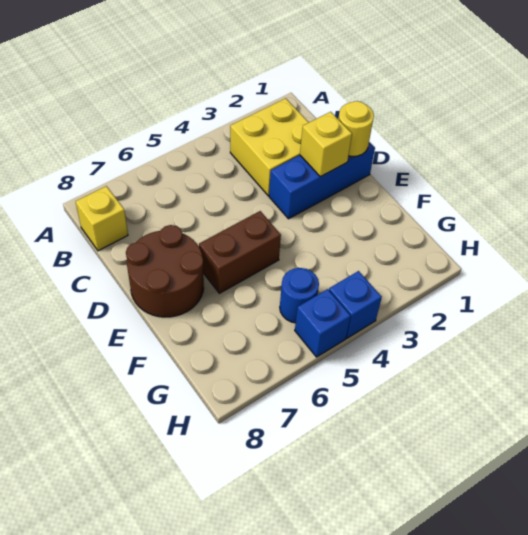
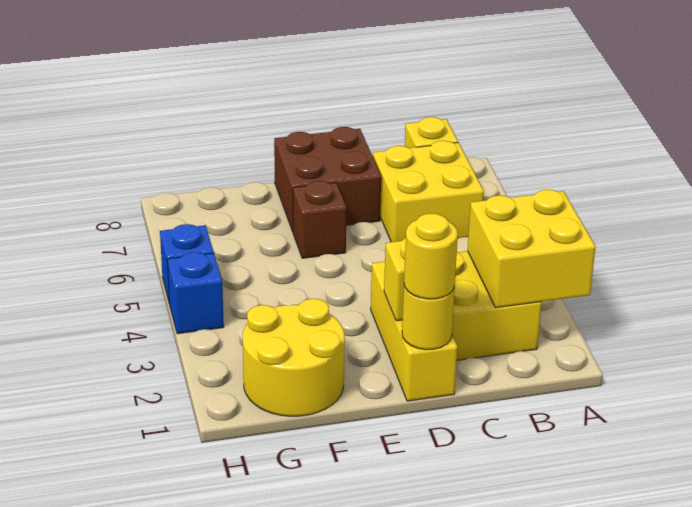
none -> yellow brick A2:B3 level 2
none -> yellow brick B6:C7 level 1
blue brick D1:D3 level 1 -> yellow brick D1:D3 level 1
none -> yellow round brick D1 level 3
brown round brick D7:E8 level 1 -> brown brick D7:E8 level 1
brown brick E5:E6 level 1 -> brown brick E6 level 1
none -> yellow round brick F1:G2 level 1
blue round brick G5 level 1 -> none

